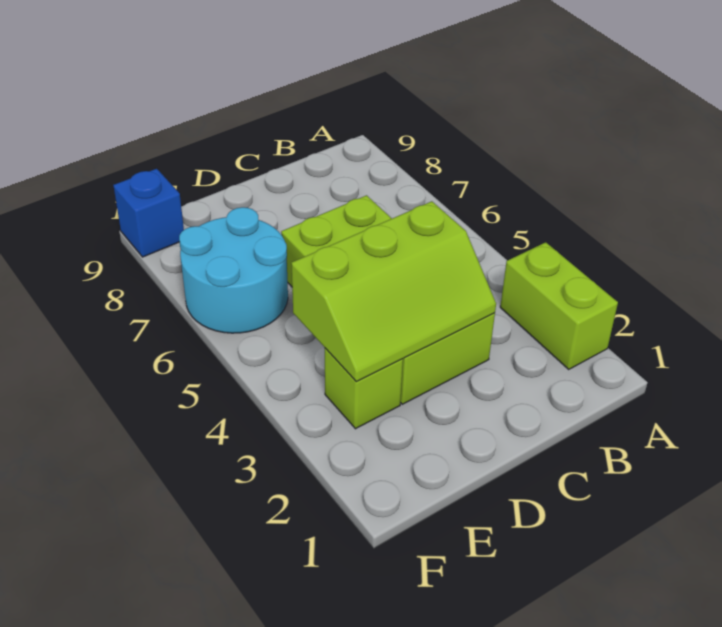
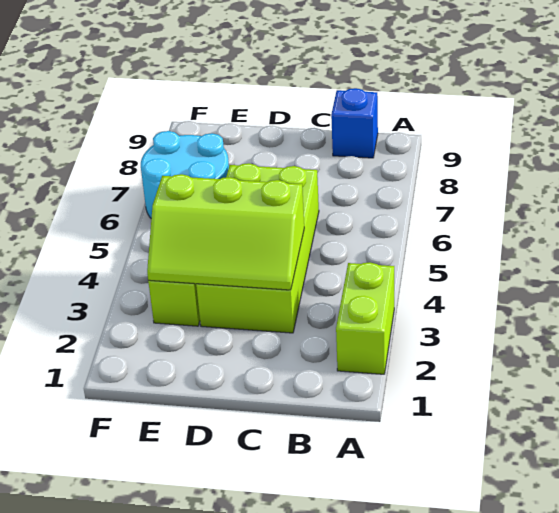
blue brick F9 level 1 -> blue brick B9 level 1

